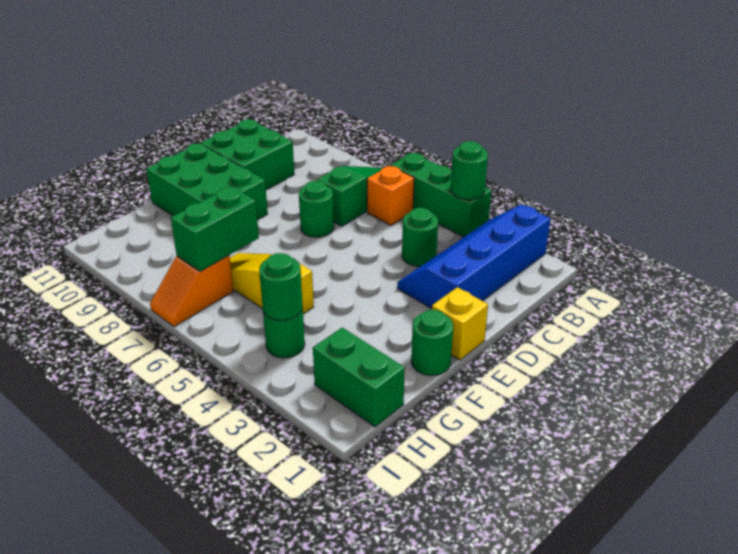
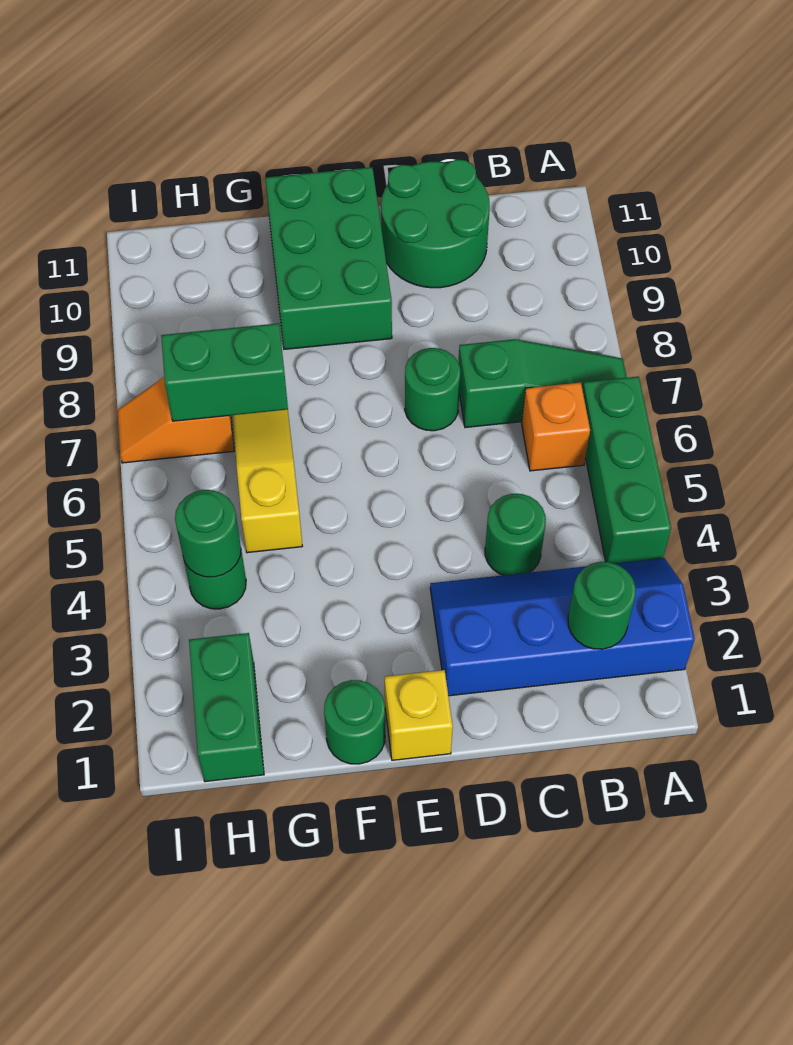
green round brick A4 level 2 -> green round brick B2 level 2
green brick C10:D11 level 1 -> green round brick C10:D11 level 1

